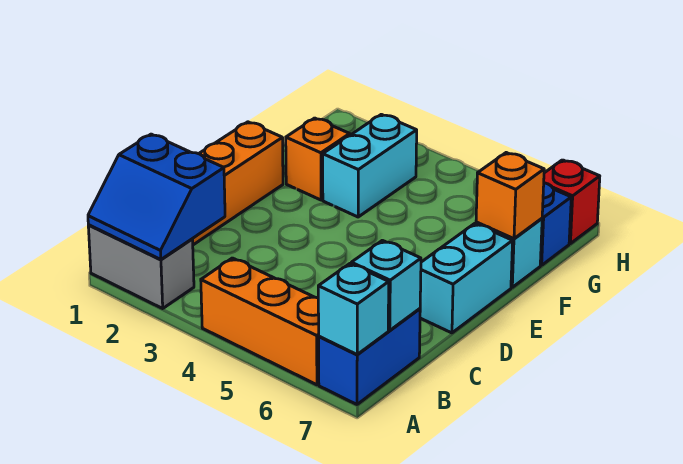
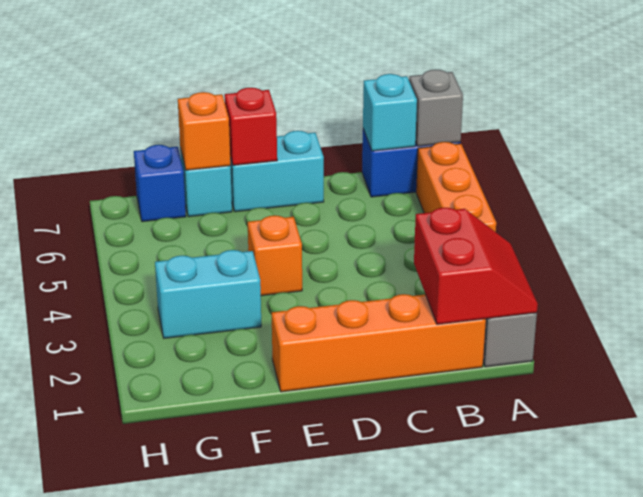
blue slope A1:B2 level 2 top B -> red slope A1:B2 level 2 top B
cyan brick A7 level 2 -> grey brick A7 level 2
orange brick F2 level 1 -> orange brick E4 level 1
red brick H7 level 1 -> red brick E7 level 2

